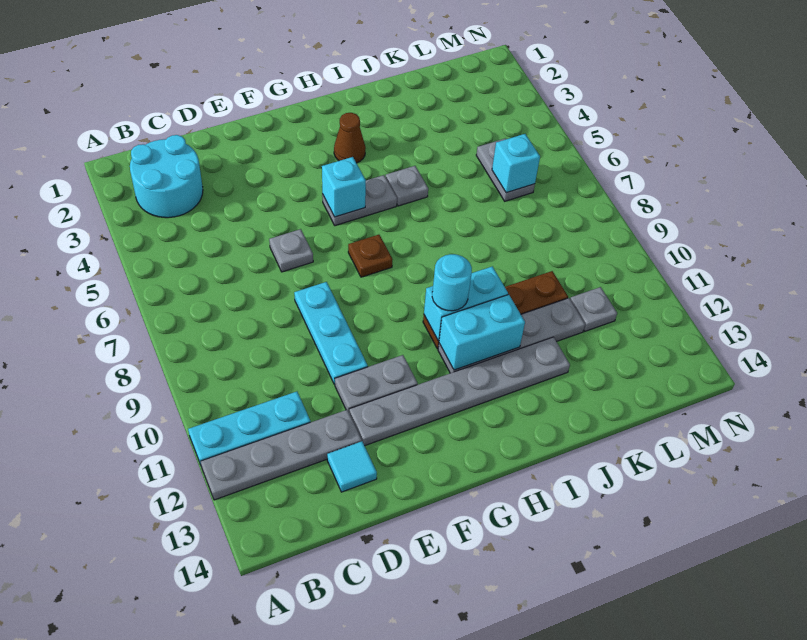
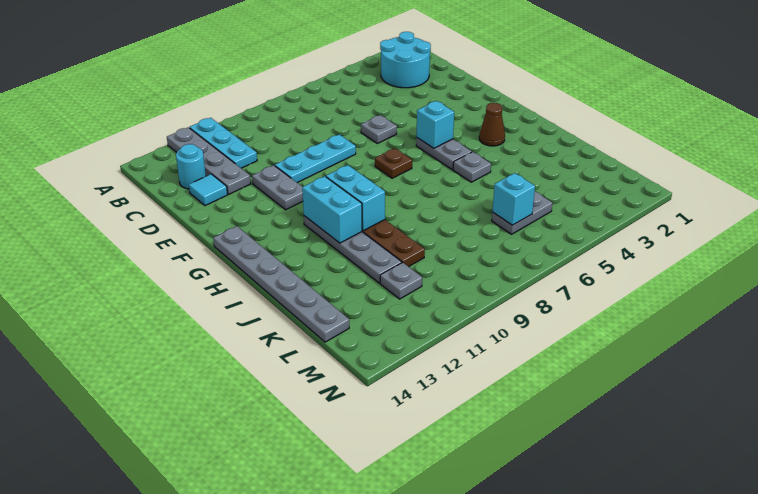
grey plate E12:J12 level 1 -> grey plate G14:L14 level 1
cyan round brick H10 level 3 -> cyan round brick C13 level 1

